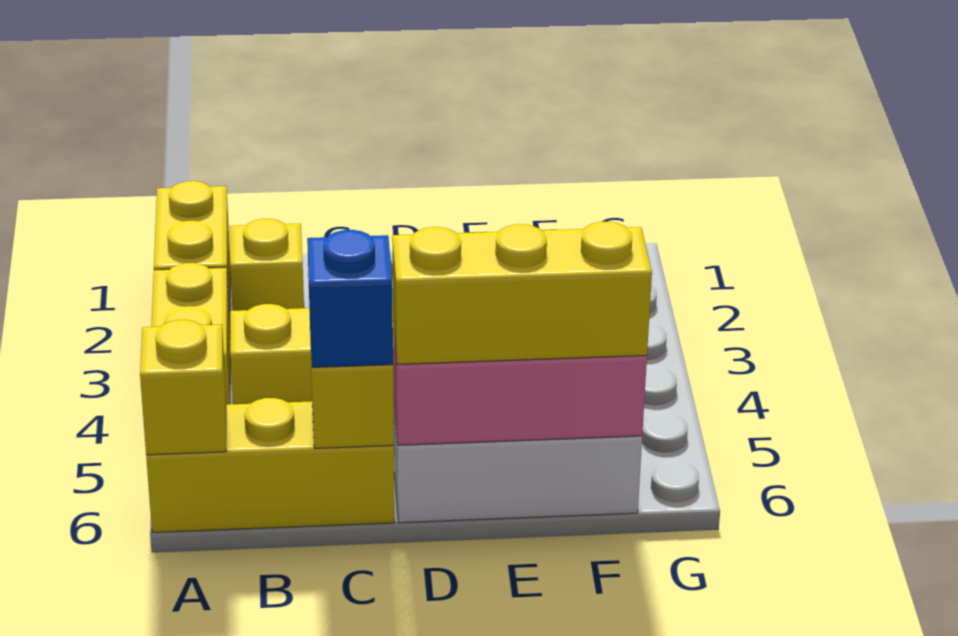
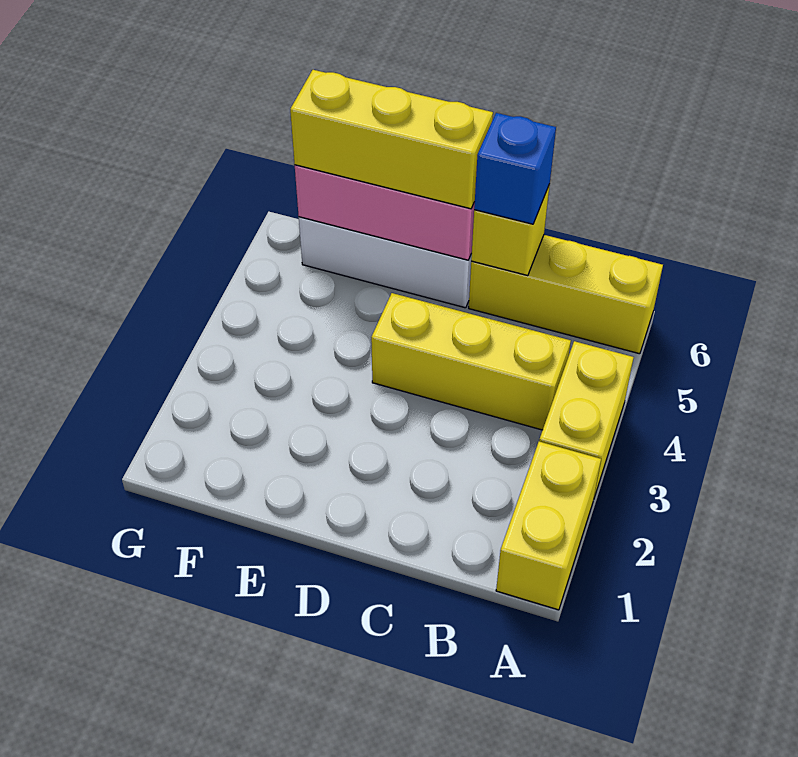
yellow brick A6 level 2 -> none
yellow brick B2 level 1 -> none

